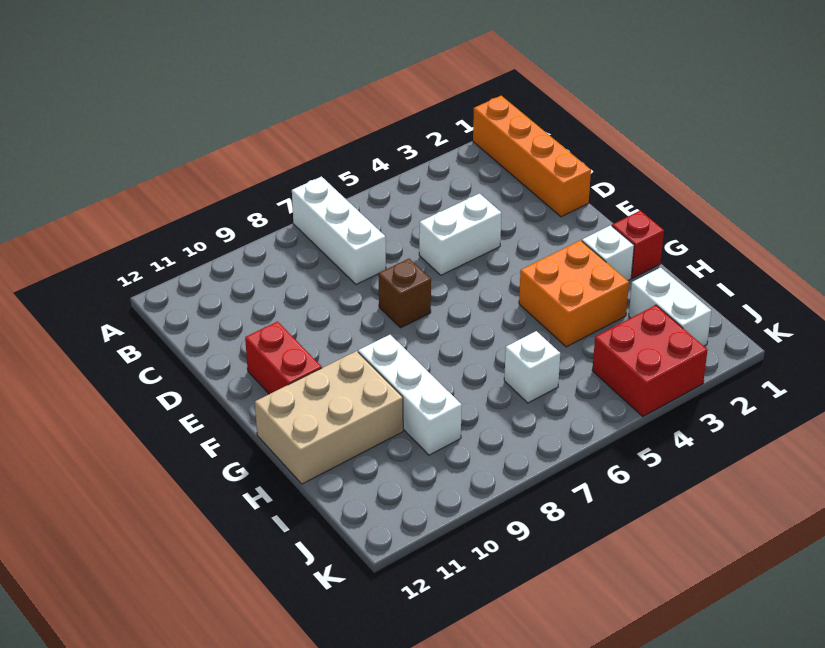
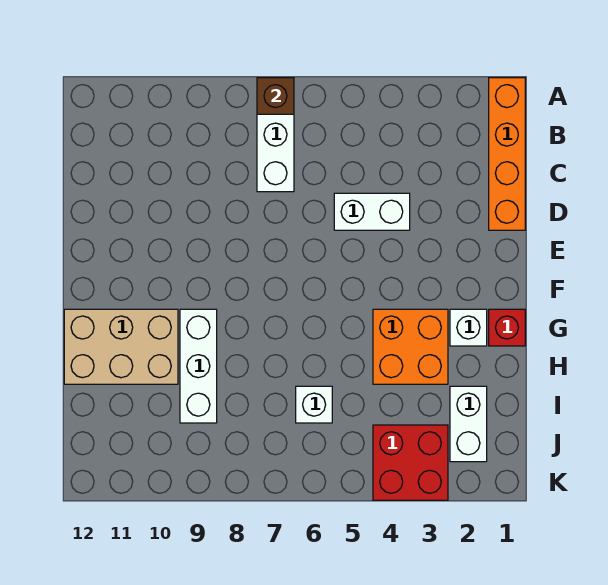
brown brick E7 level 1 -> brown brick A7 level 2
red brick E11:F11 level 1 -> none

